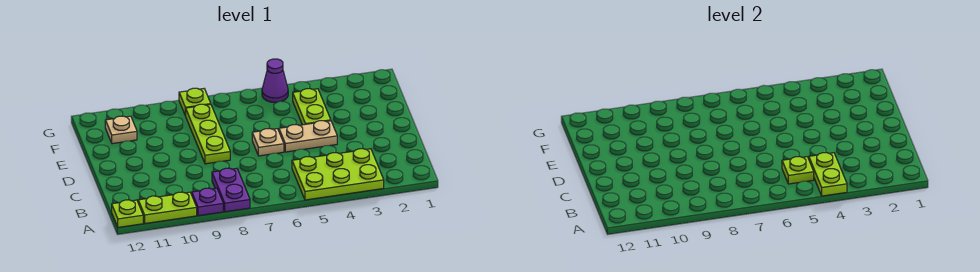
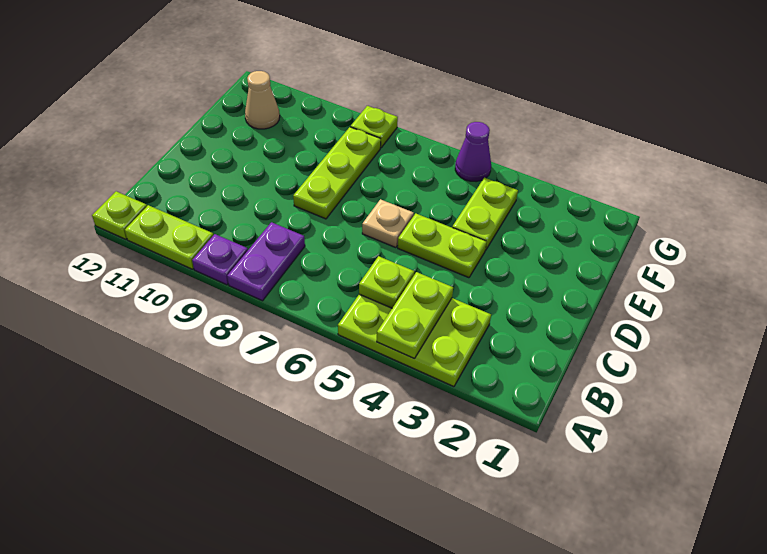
tan plate D4:D5 level 1 -> lime plate D4:D5 level 1
tan plate F11 level 1 -> tan cone F11 level 1

